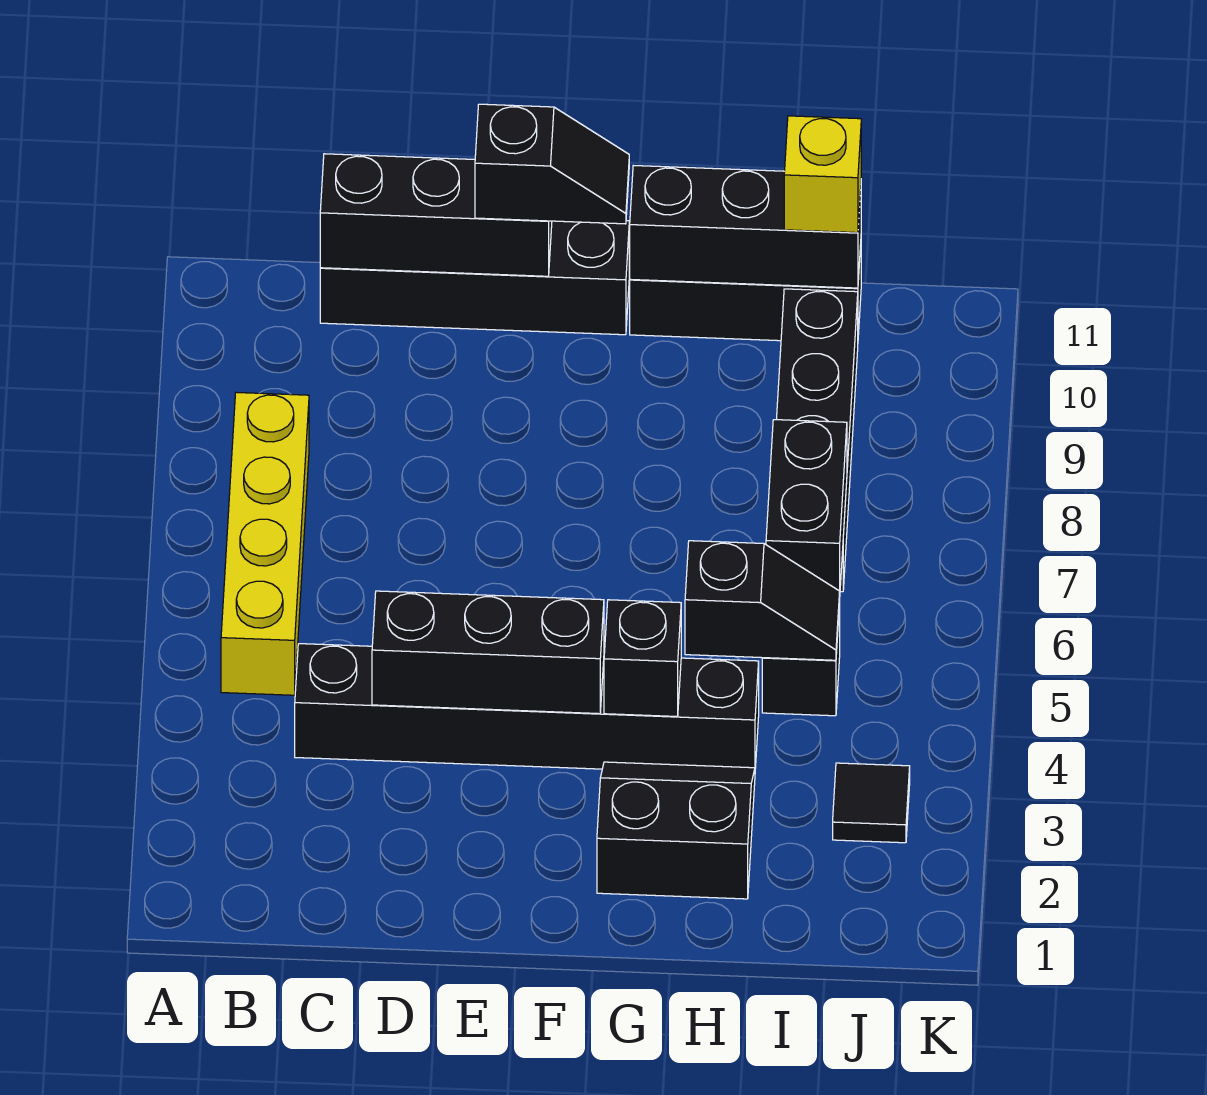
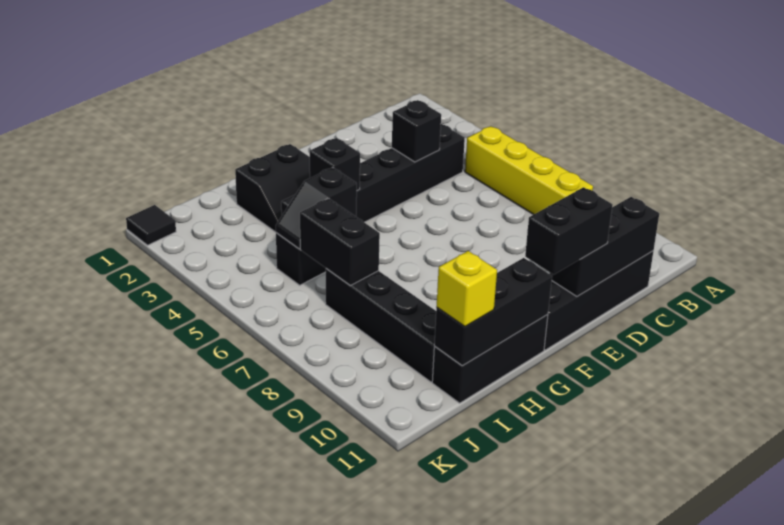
black brick D4:F4 level 2 -> black brick D4 level 2
black slope E11:F11 level 3 top E -> black brick E11:F11 level 3
black tile J3 level 1 -> black tile K1 level 1

